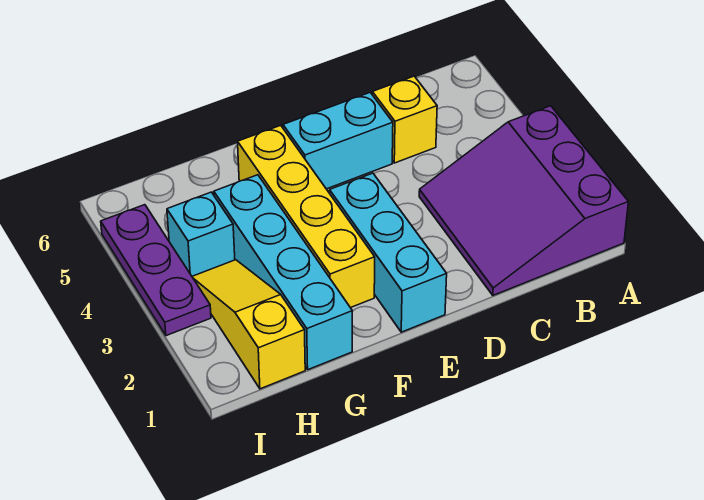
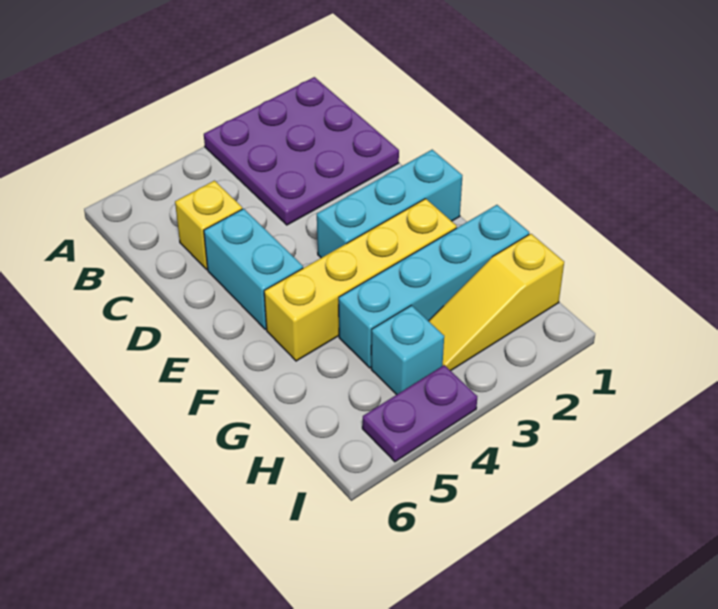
purple slope A1:C3 level 1 top A -> purple plate A1:C3 level 1
purple plate I3:I5 level 1 -> purple plate I4:I5 level 1

